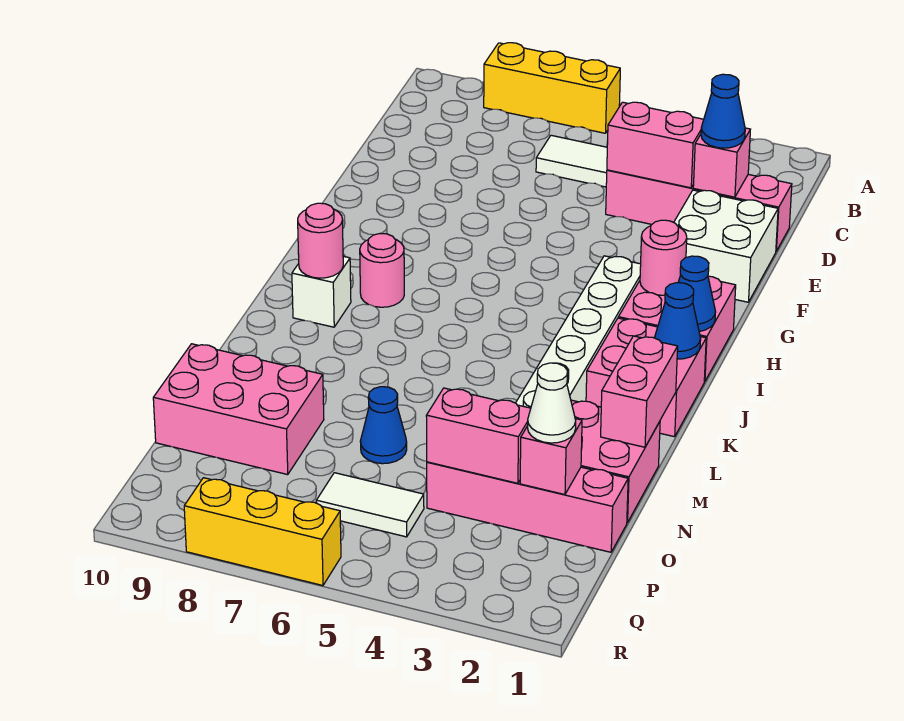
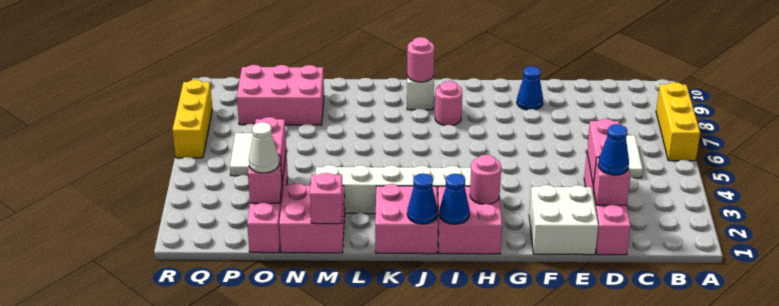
pink brick L1:M1 level 2 -> pink brick M1 level 2
blue cone N6 level 1 -> blue cone F9 level 1
pink brick N8:O10 level 1 -> pink brick N8:P9 level 1

